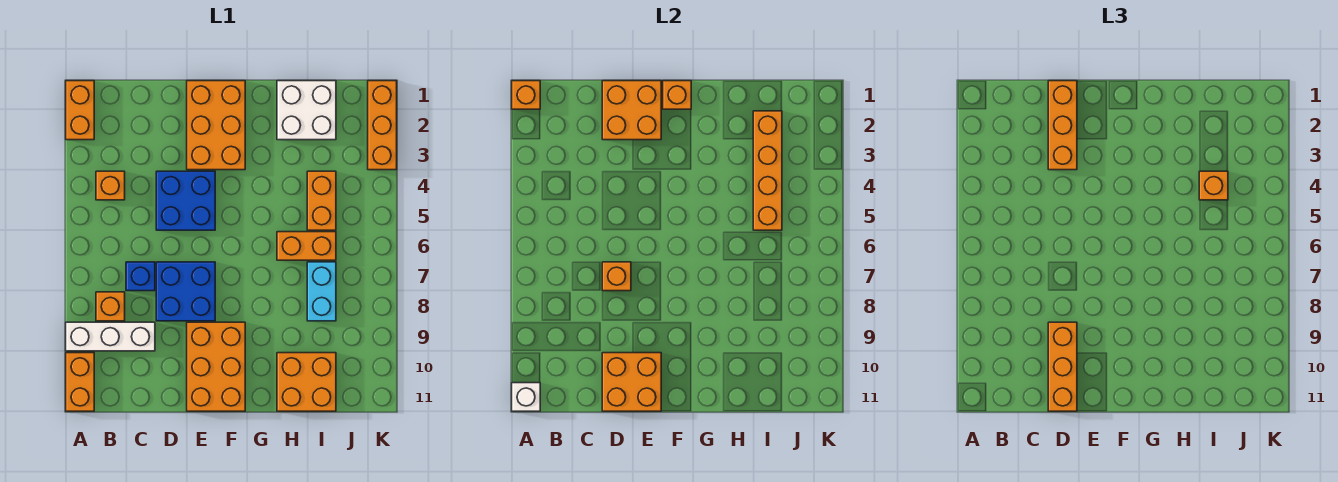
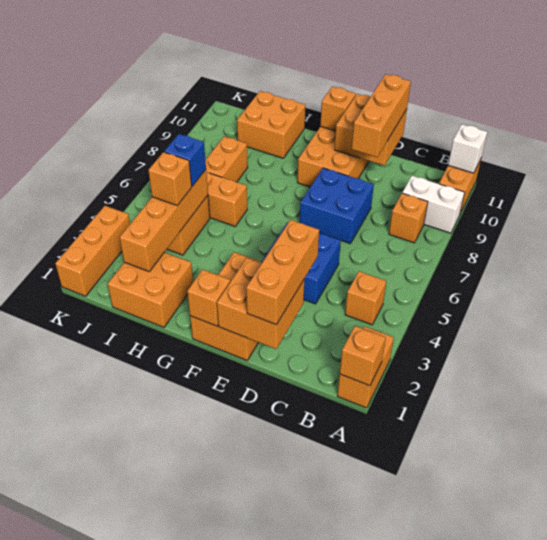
white brick A9:C9 level 1 -> white brick A9:B9 level 1
blue brick C7 level 1 -> blue brick I5 level 3
orange brick D7 level 2 -> orange brick F11 level 2
white brick H1:I2 level 1 -> orange brick H1:I2 level 1
cyan brick I7:I8 level 1 -> orange brick I7:I8 level 1

